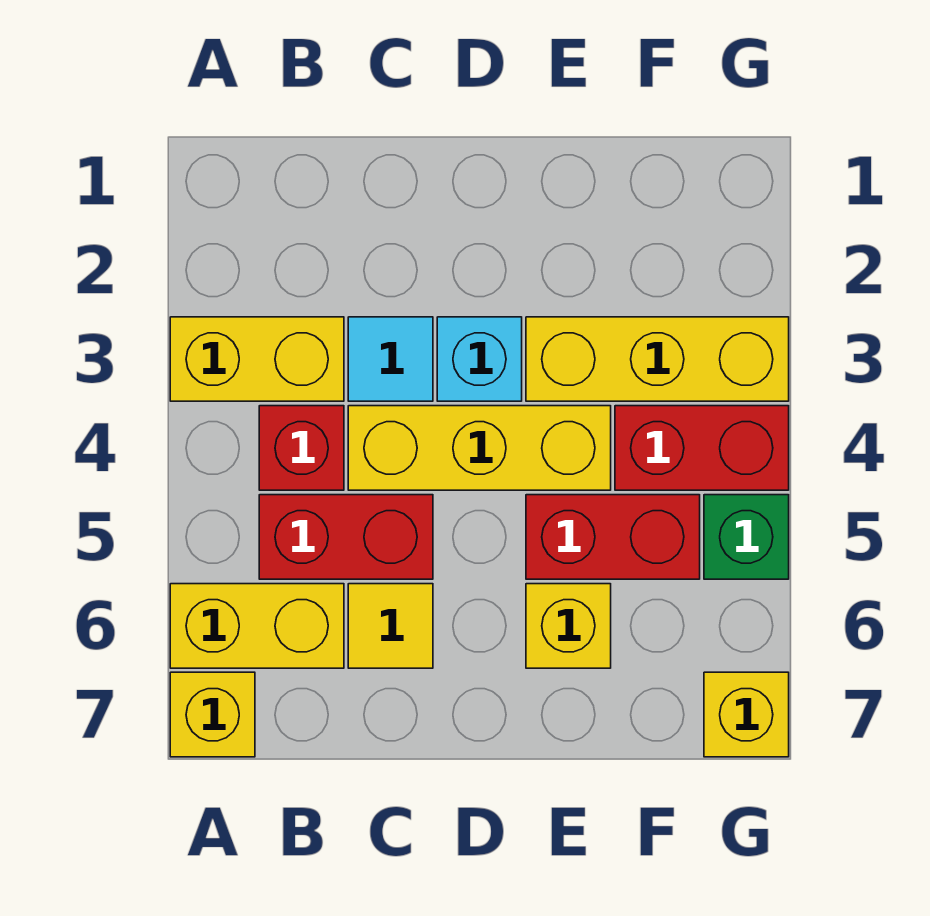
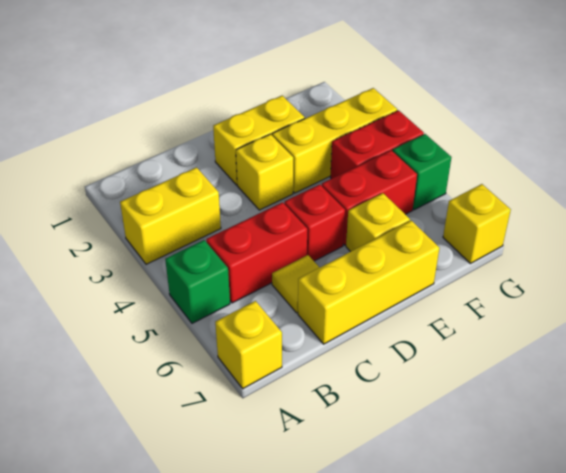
none -> green brick A5 level 1
yellow brick A6:B6 level 1 -> yellow brick D2:E2 level 1
red brick B4 level 1 -> red brick D5 level 1
cyan tile C3 level 1 -> none
yellow brick C4:E4 level 1 -> yellow brick C7:E7 level 1
cyan brick D3 level 1 -> yellow brick D3 level 1

